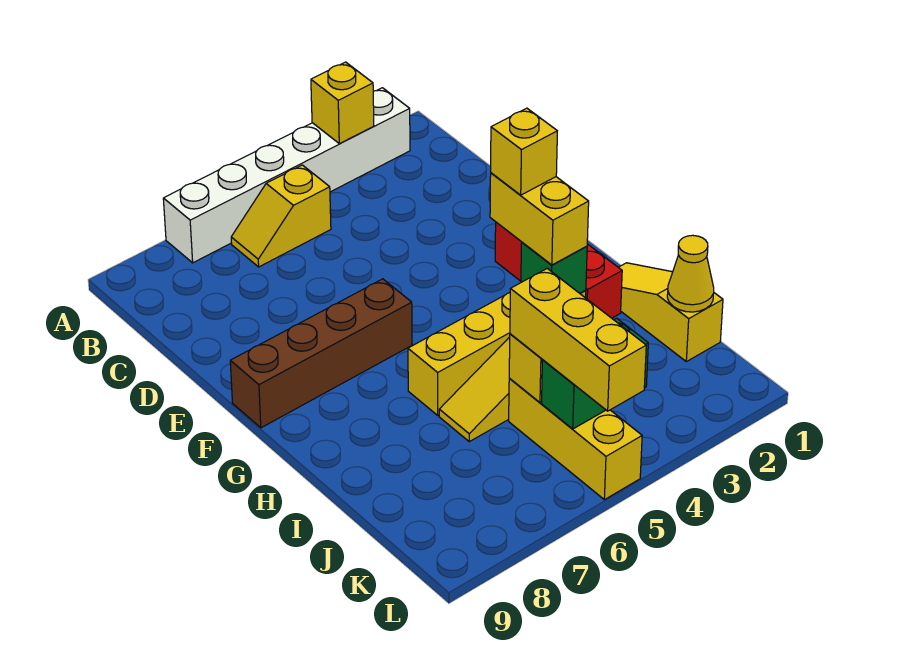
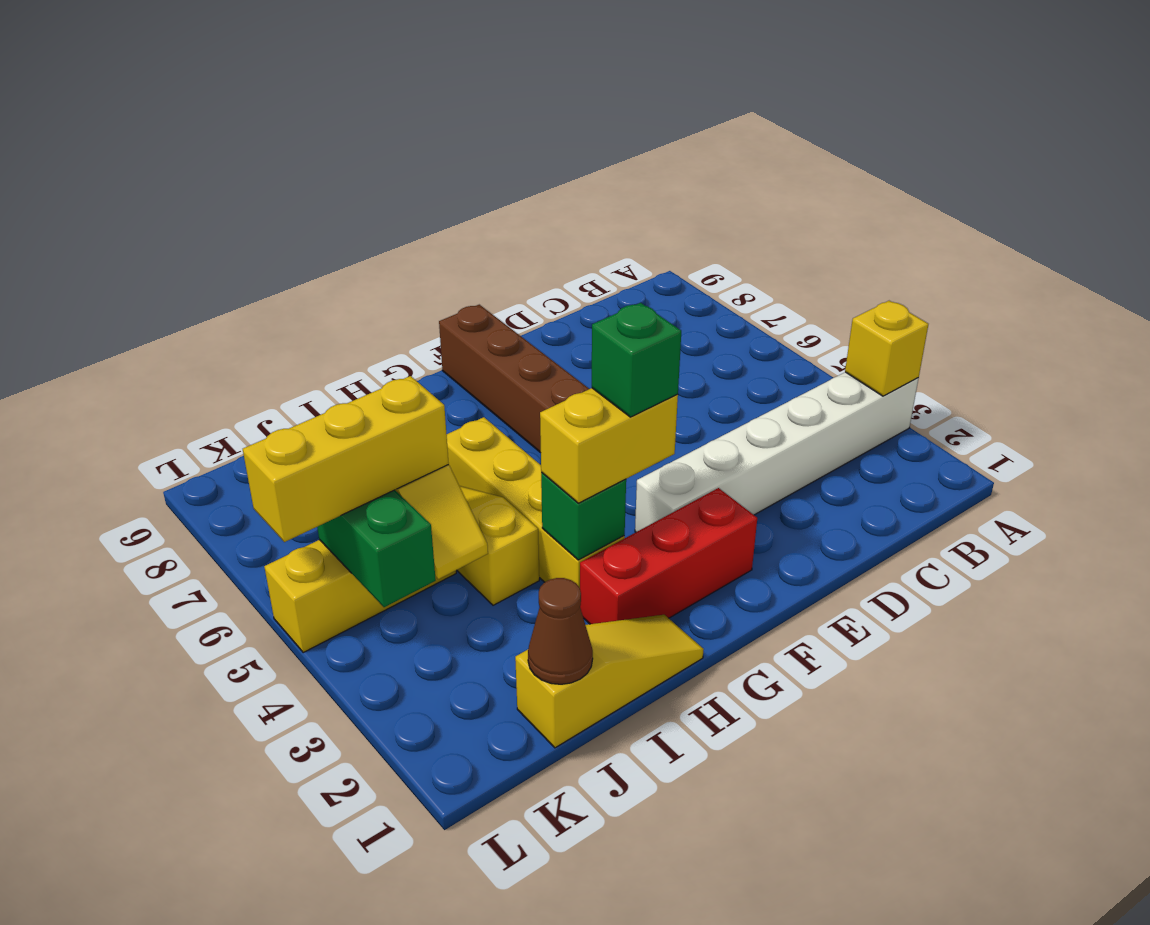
white brick A2:A7 level 1 -> white brick A3:F3 level 1
yellow slope B5:B6 level 1 top 5 -> none
yellow brick G3 level 4 -> green brick G3 level 4
yellow cone J1 level 2 -> brown cone J1 level 2

